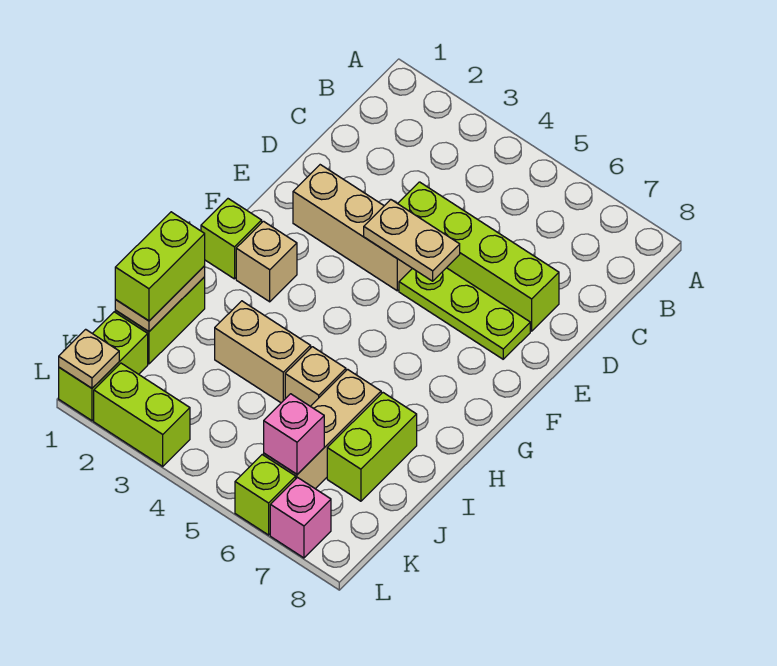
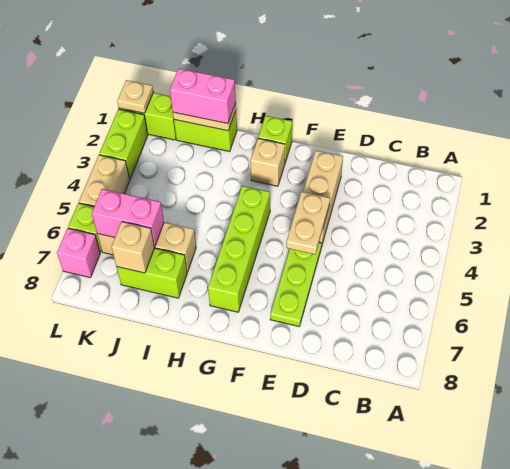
lime brick D4:D7 level 1 -> lime brick G4:G7 level 1
lime brick I1:J1 level 3 -> pink brick I1:J1 level 3
tan brick I3:I4 level 1 -> tan brick L4:L5 level 1
tan brick I5 level 1 -> tan brick J7 level 2
pink brick K6 level 2 -> pink brick J6:K6 level 2

